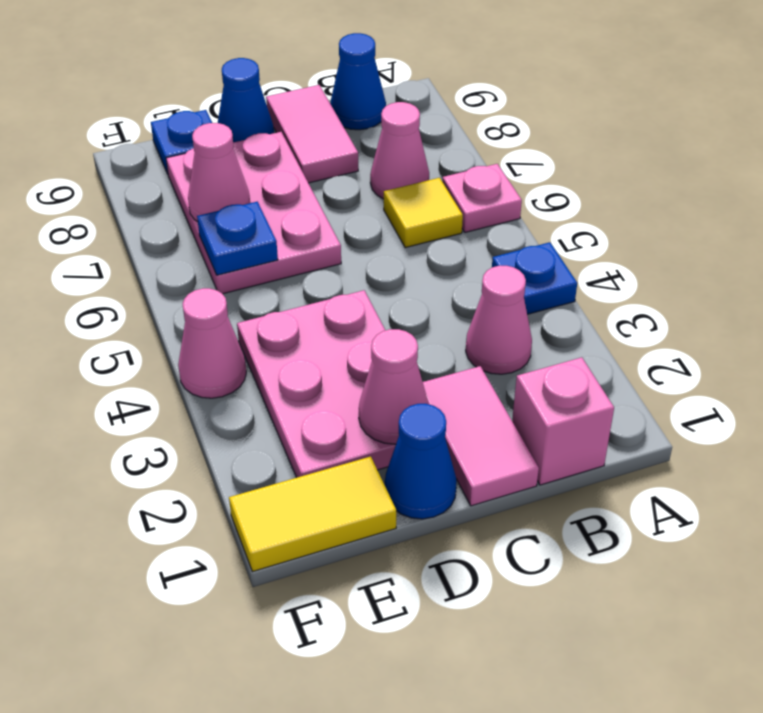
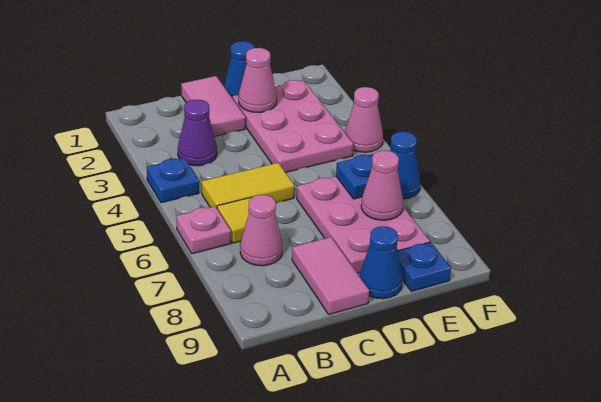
pink brick B1 level 1 -> none
pink cone B3 level 1 -> purple cone B3 level 1
blue cone B9 level 1 -> blue cone F6 level 1
yellow tile E1:F1 level 1 -> yellow tile B5:C5 level 1

